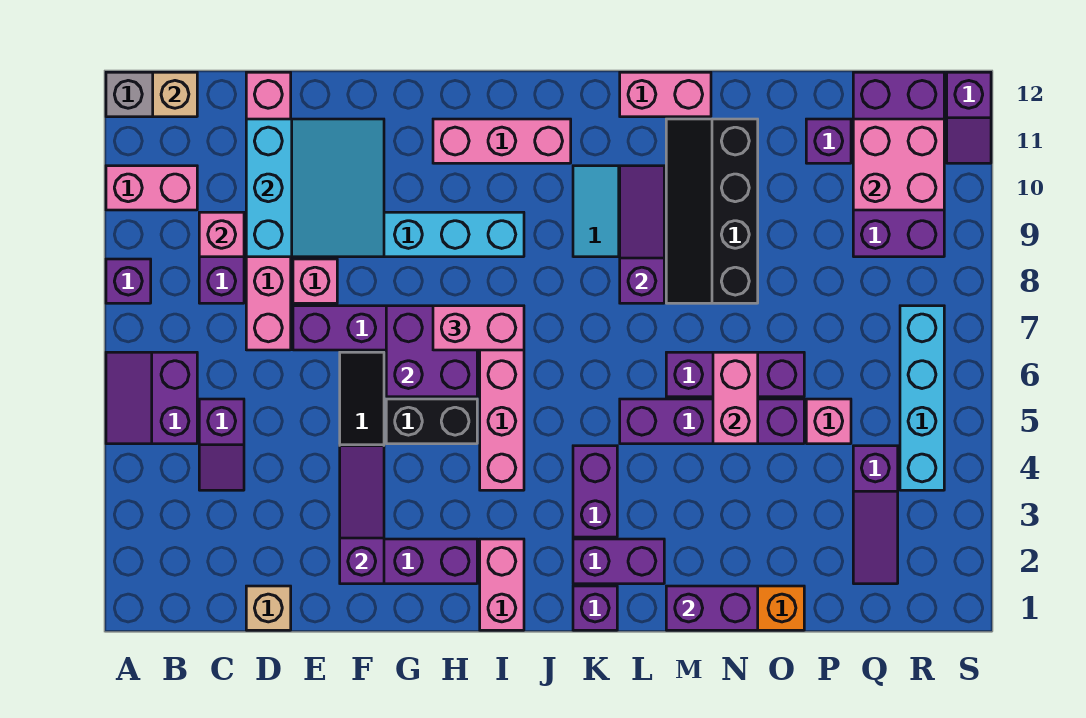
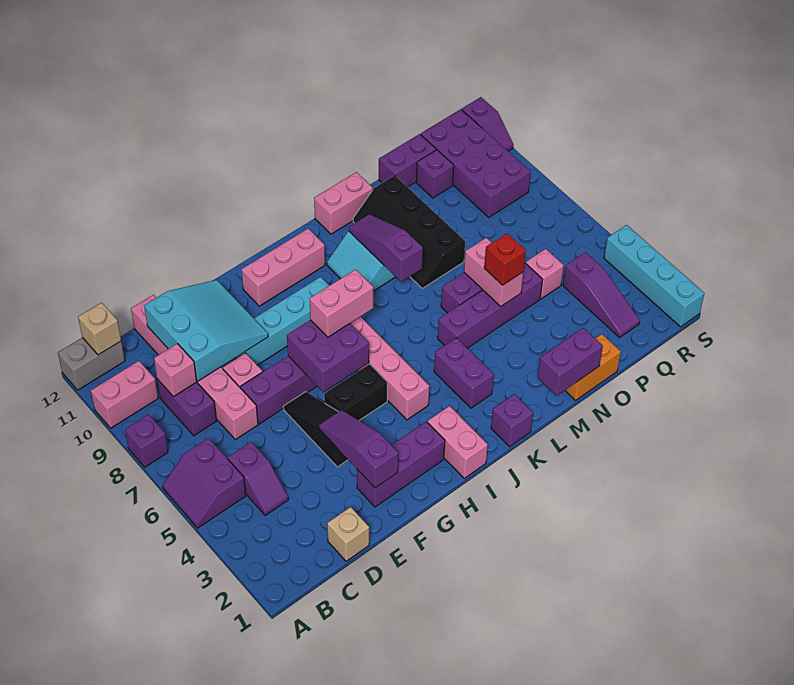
purple brick K2:L2 level 1 -> purple brick O12:P12 level 1
none -> red brick N5 level 3
pink brick Q10:R11 level 2 -> none
cyan brick R4:R7 level 1 -> cyan brick S1:S4 level 1

